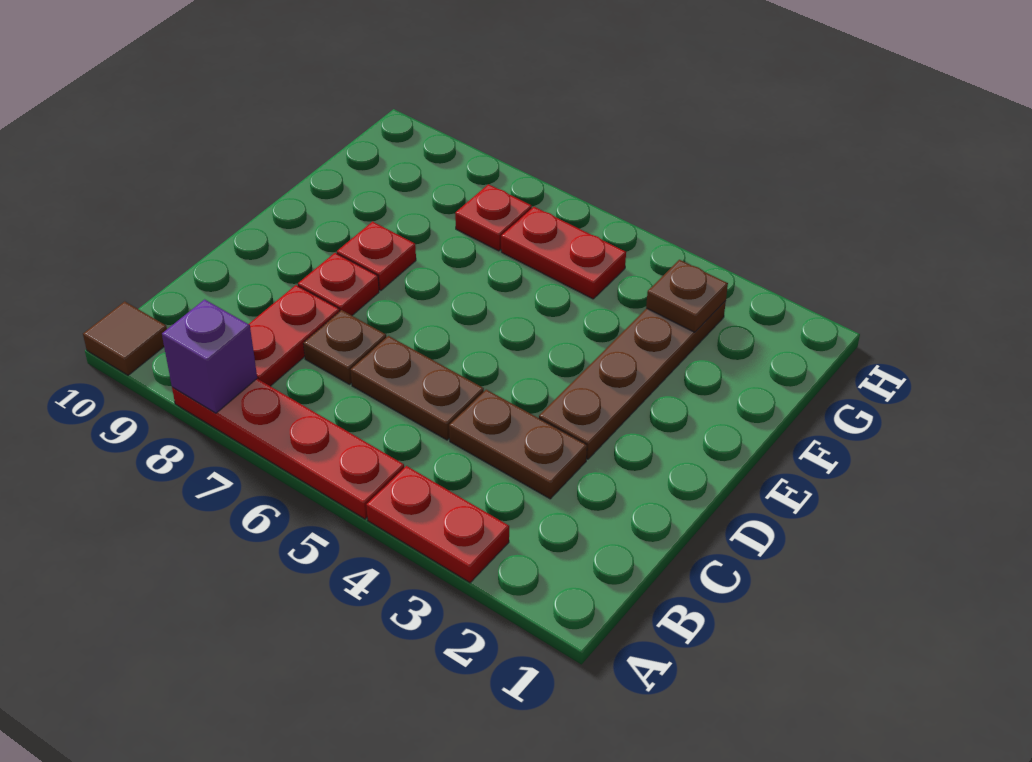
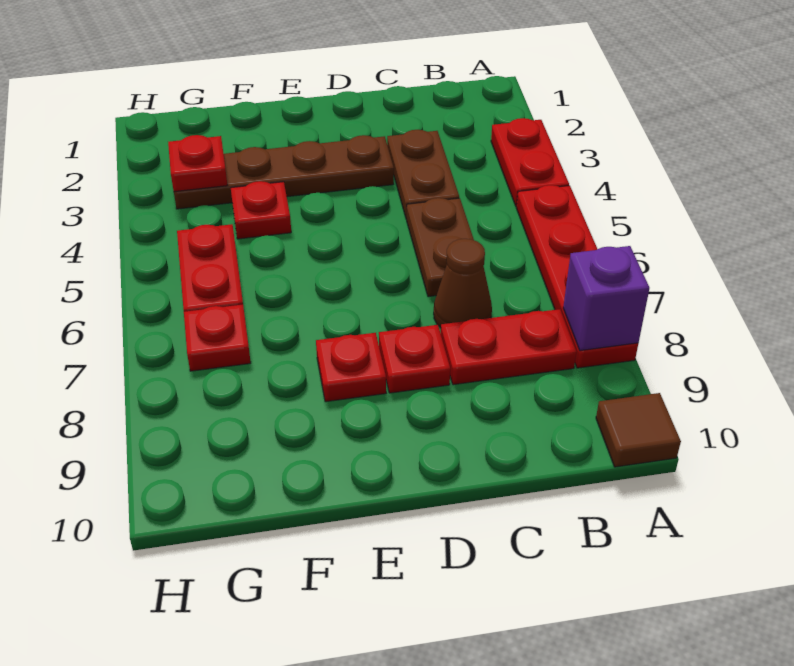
brown plate C7 level 1 -> brown cone C7 level 1
none -> red plate F4 level 1
brown plate G3 level 2 -> red plate G3 level 2

